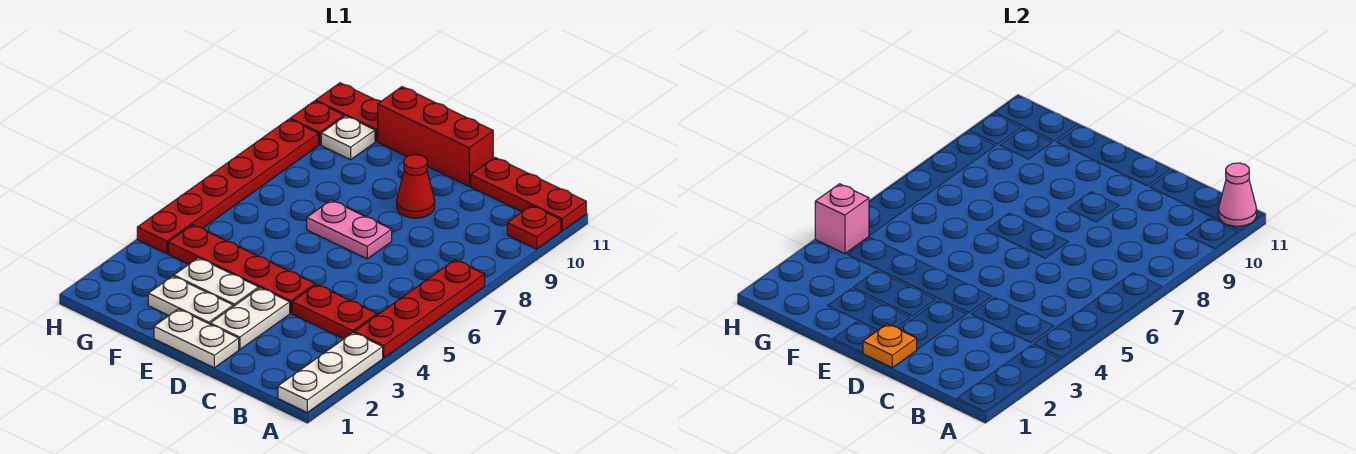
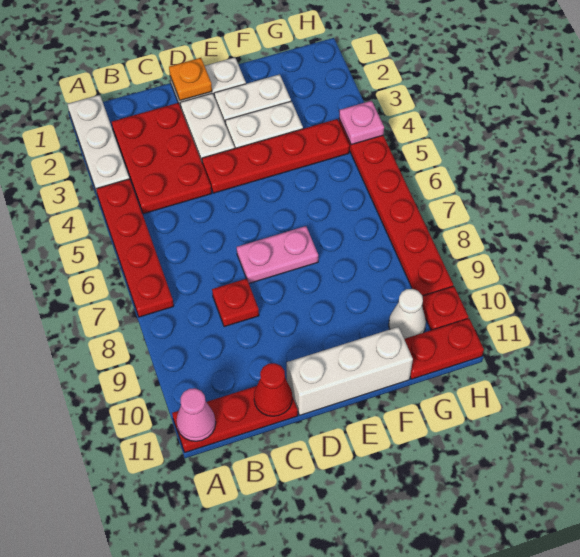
red plate A10 level 1 -> red plate C8 level 1
red plate B4:C4 level 1 -> red plate B2:C4 level 1
red cone D9 level 1 -> red cone C11 level 2
red brick D11:F11 level 1 -> white brick D11:F11 level 1
white plate G10 level 1 -> white cone G10 level 1
pink brick H4 level 2 -> pink plate H4 level 2

